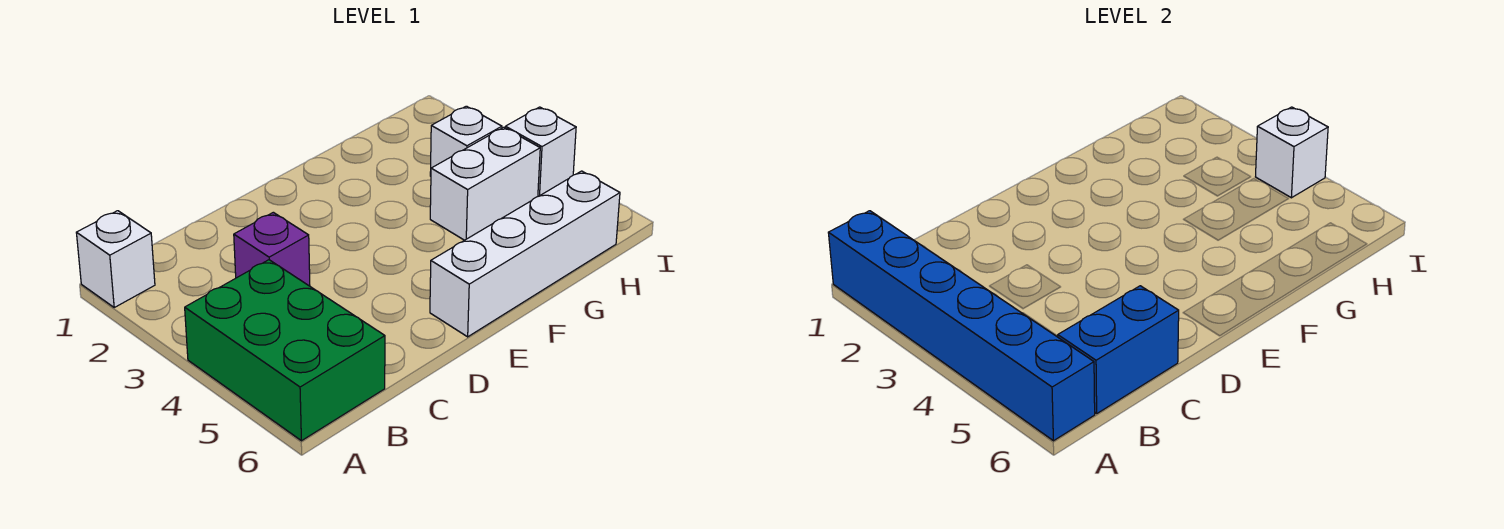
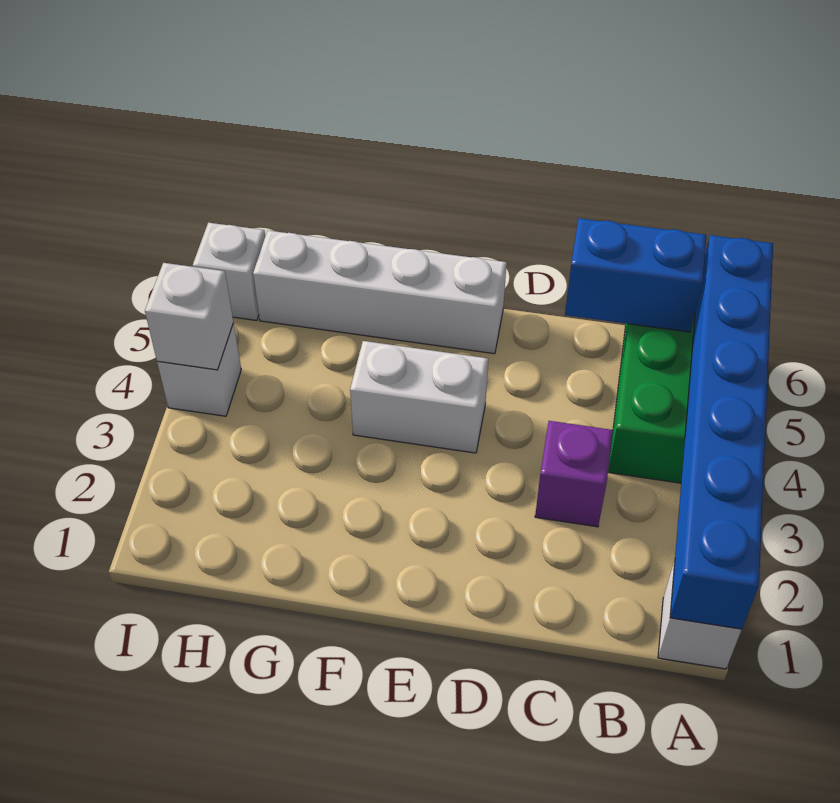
white brick G4:H4 level 1 -> white brick E4:F4 level 1
white brick H3 level 1 -> white brick I6 level 1

